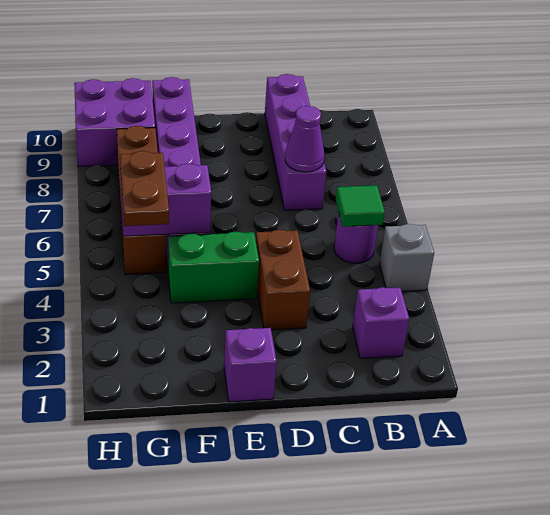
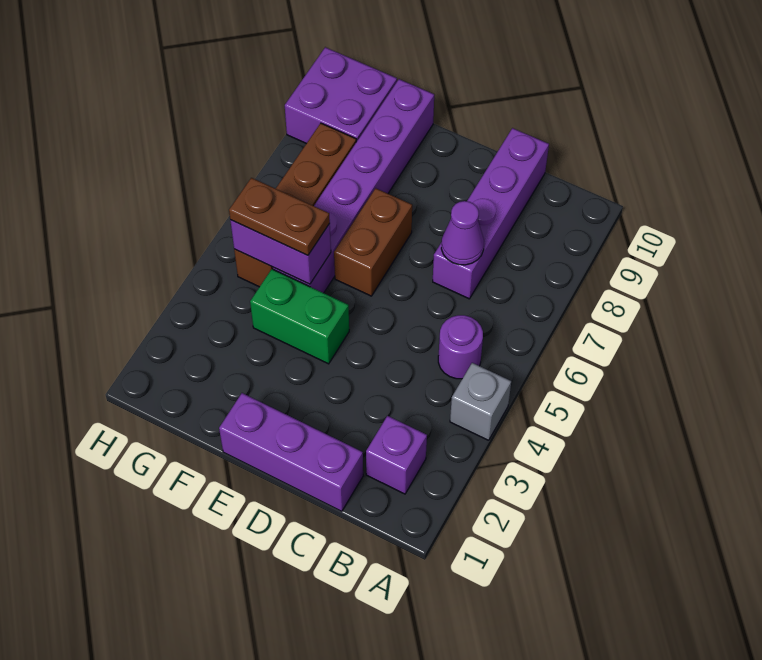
green tile B5 level 2 -> none
brown brick D3:D4 level 1 -> brown brick E6:E7 level 1
purple brick E1 level 1 -> purple brick C1:E1 level 1
brown plate G4:G5 level 3 -> brown plate F5:G5 level 3

